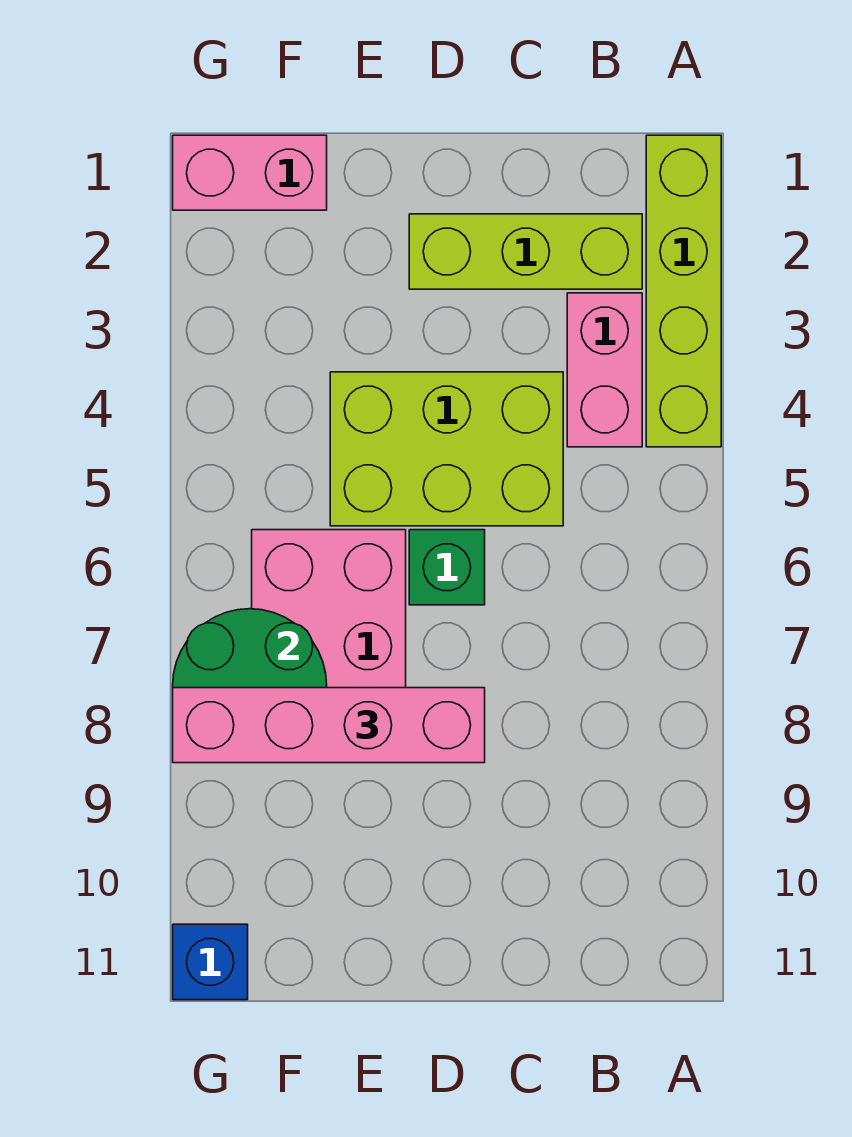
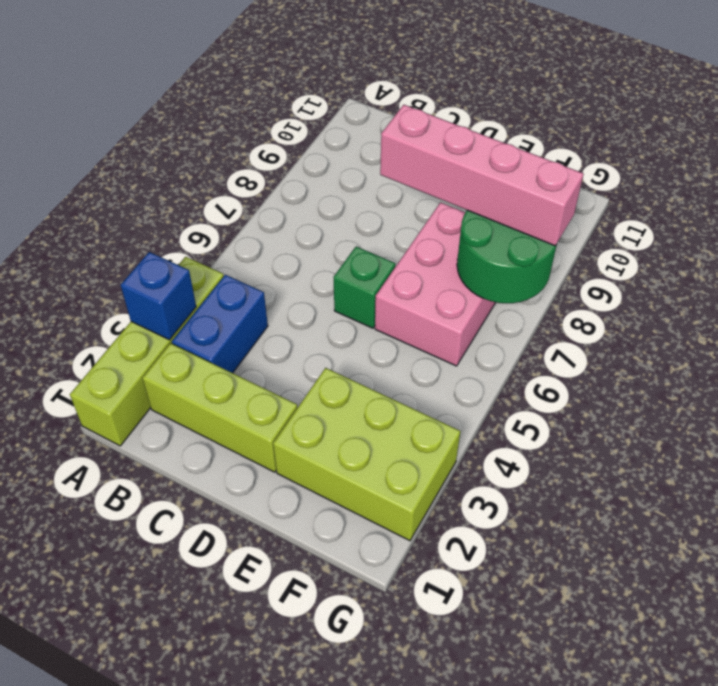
pink brick B3:B4 level 1 -> blue brick B3:B4 level 1
lime brick C4:E5 level 1 -> lime brick E2:G3 level 1
pink brick F1:G1 level 1 -> none
blue brick G11 level 1 -> blue brick A3 level 2

